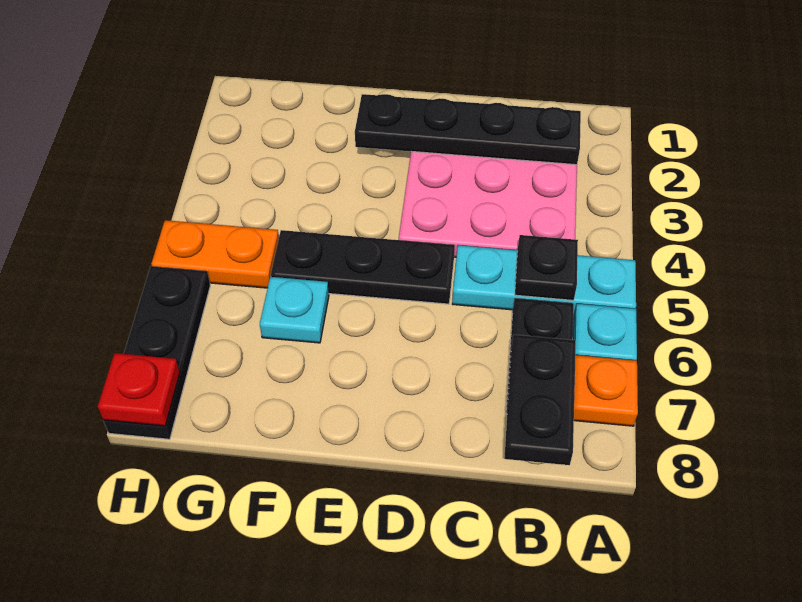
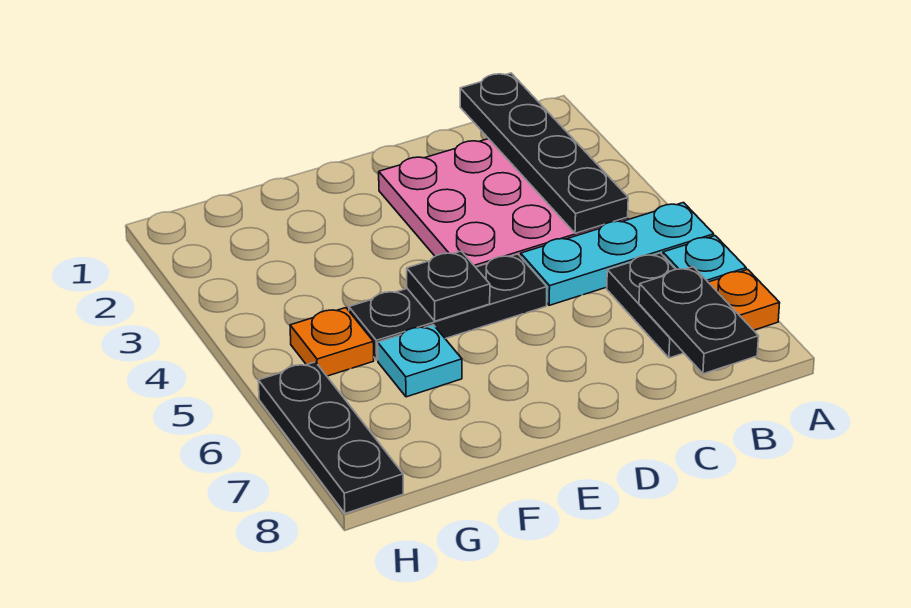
black plate B2:E2 level 2 -> black plate B1:B4 level 2
black plate B5 level 2 -> black plate E5 level 2
orange plate G5:H5 level 1 -> orange plate G5 level 1
red plate H8 level 2 -> none

